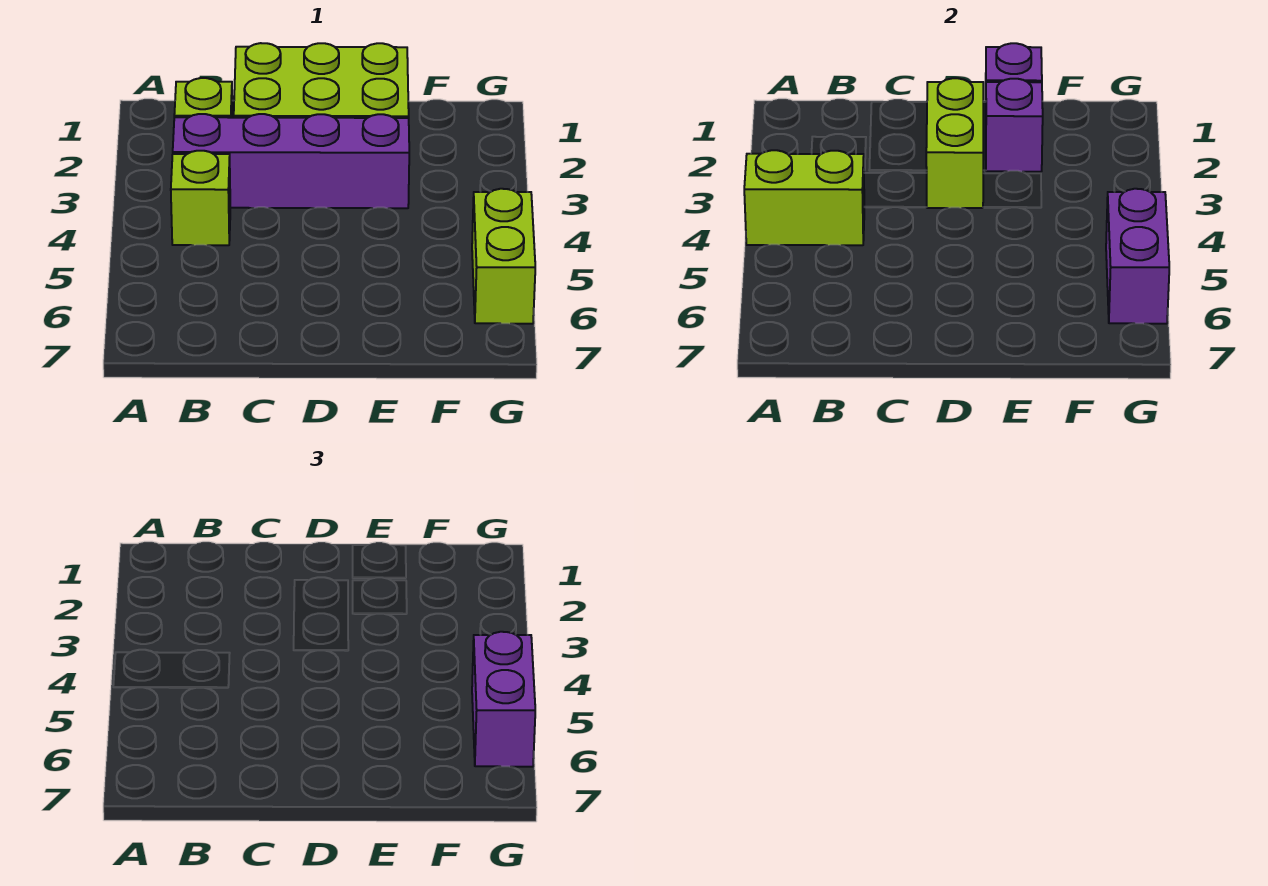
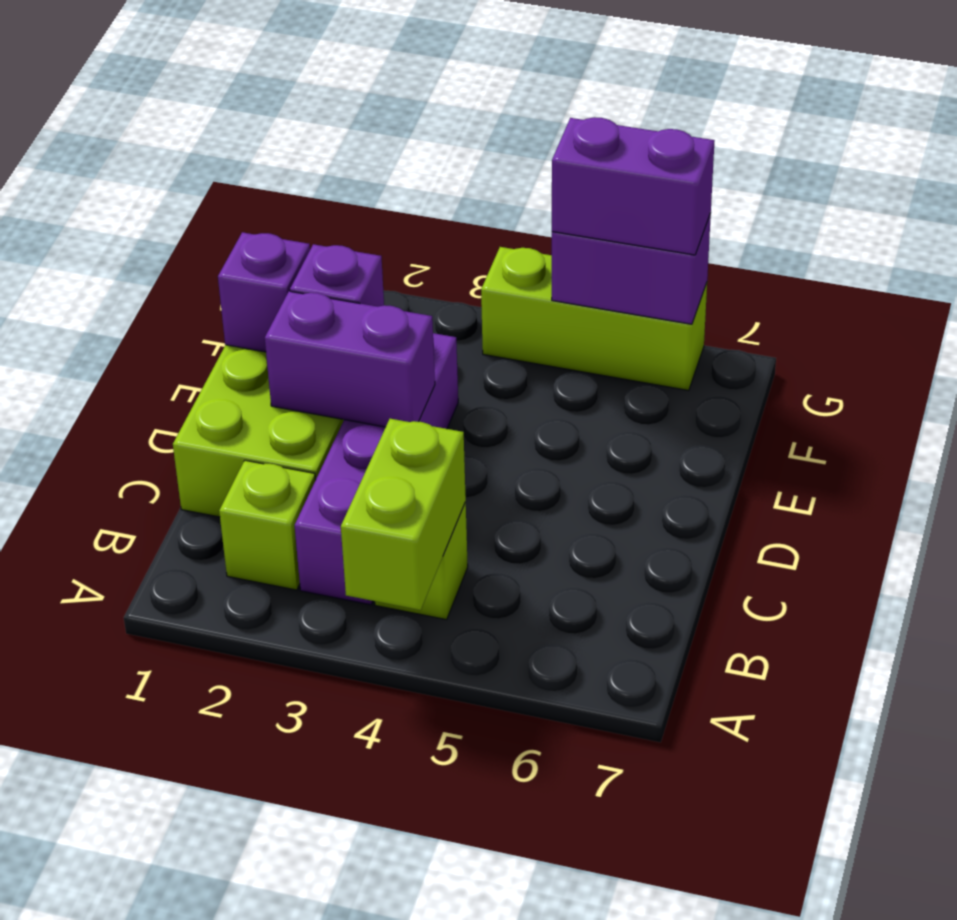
lime brick D2:D3 level 2 -> purple brick D2:D3 level 2
lime brick G5:G6 level 1 -> lime brick G4:G6 level 1

